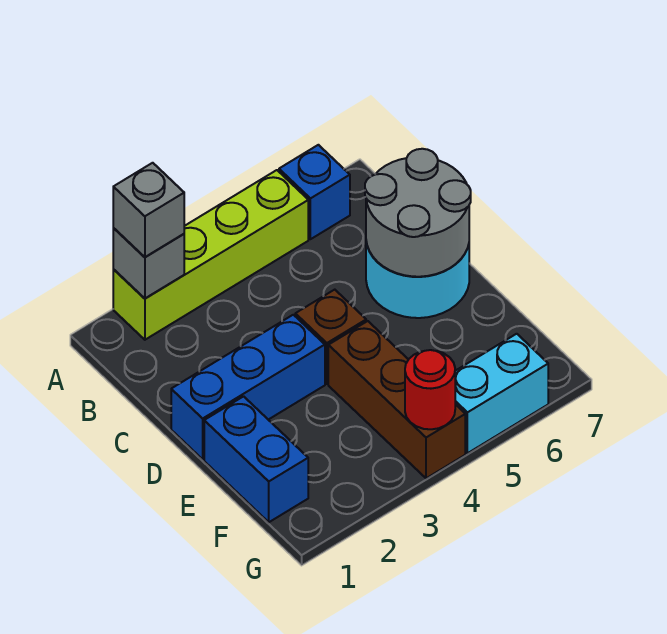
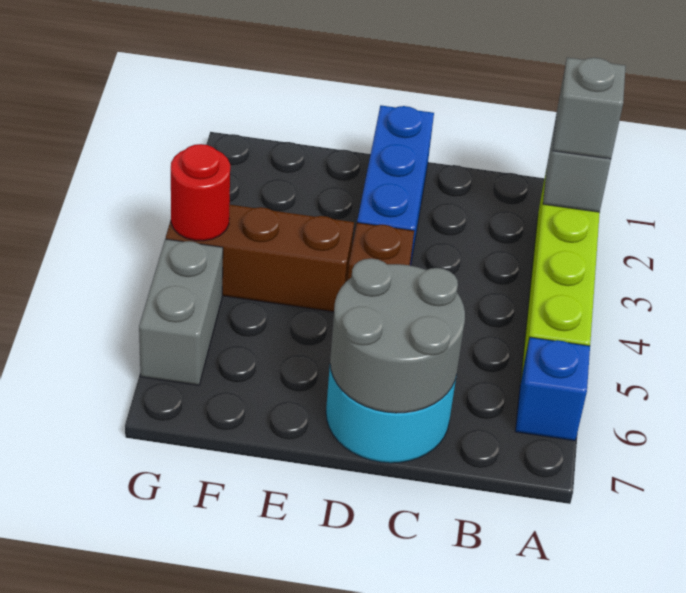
blue brick E1:F1 level 1 -> none
cyan brick G5:G6 level 1 -> grey brick G5:G6 level 1

